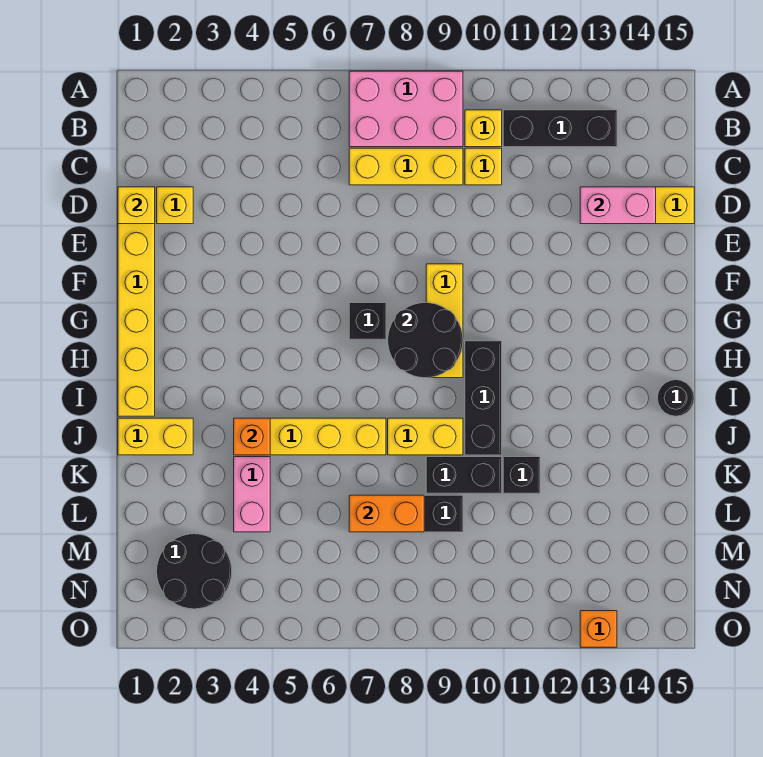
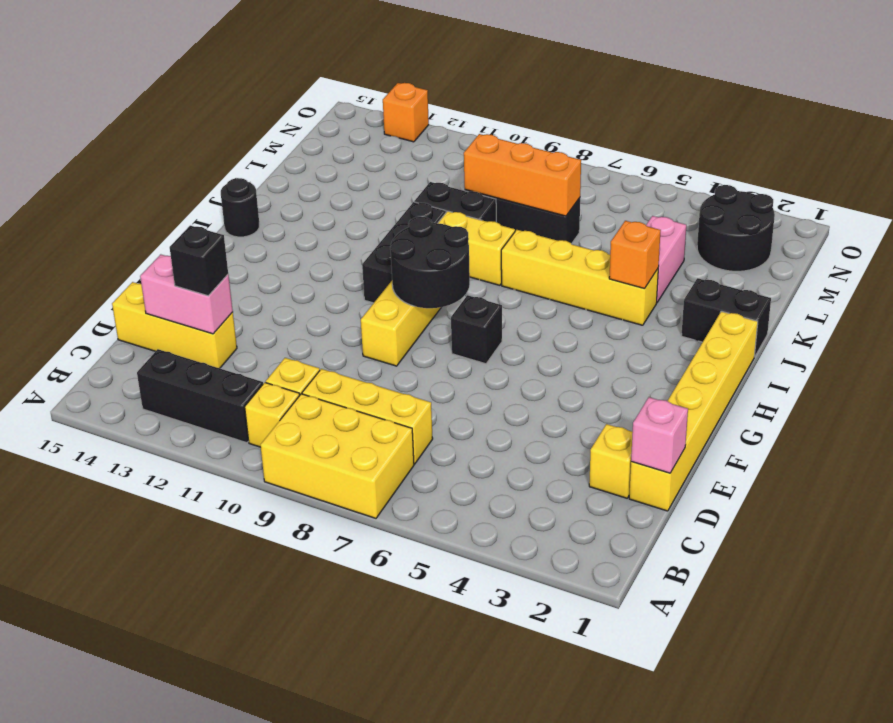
pink brick A7:B9 level 1 -> yellow brick A7:B9 level 1
yellow brick D1 level 2 -> pink brick D1 level 2
yellow brick J1:J2 level 1 -> black brick J1:J2 level 1
black brick K11 level 1 -> black brick D13 level 3
orange brick L7:L8 level 2 -> orange brick L7:L9 level 2

